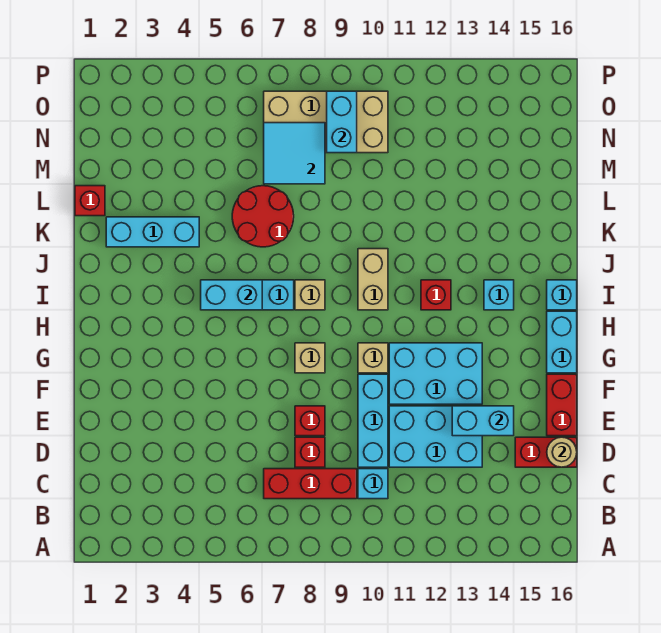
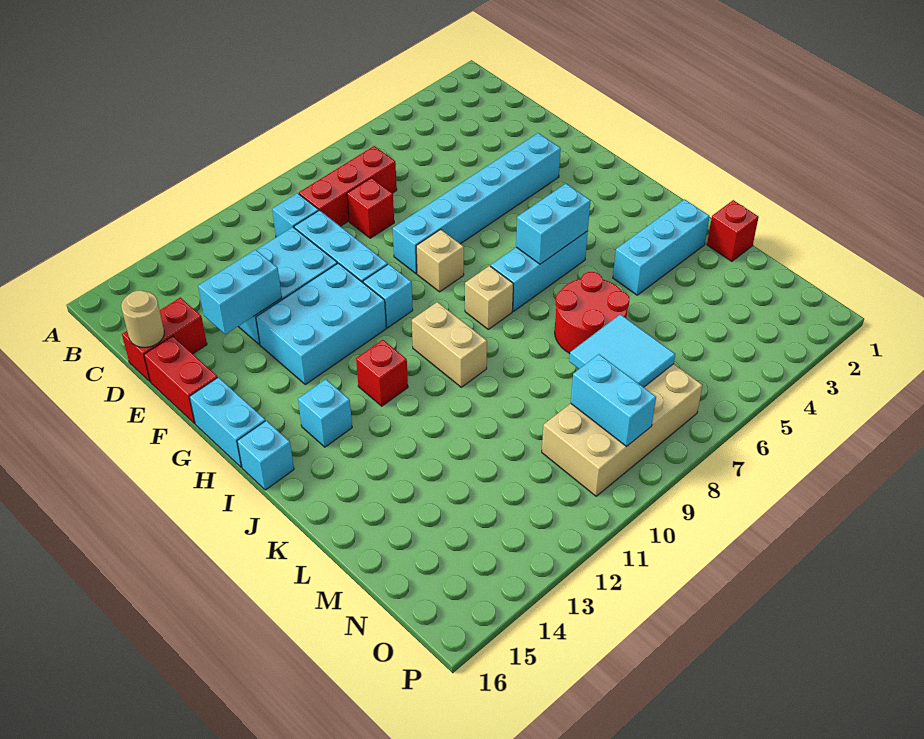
red brick E8 level 1 -> none
none -> cyan brick F3:F8 level 1
tan brick G10 level 1 -> cyan brick G10 level 1

